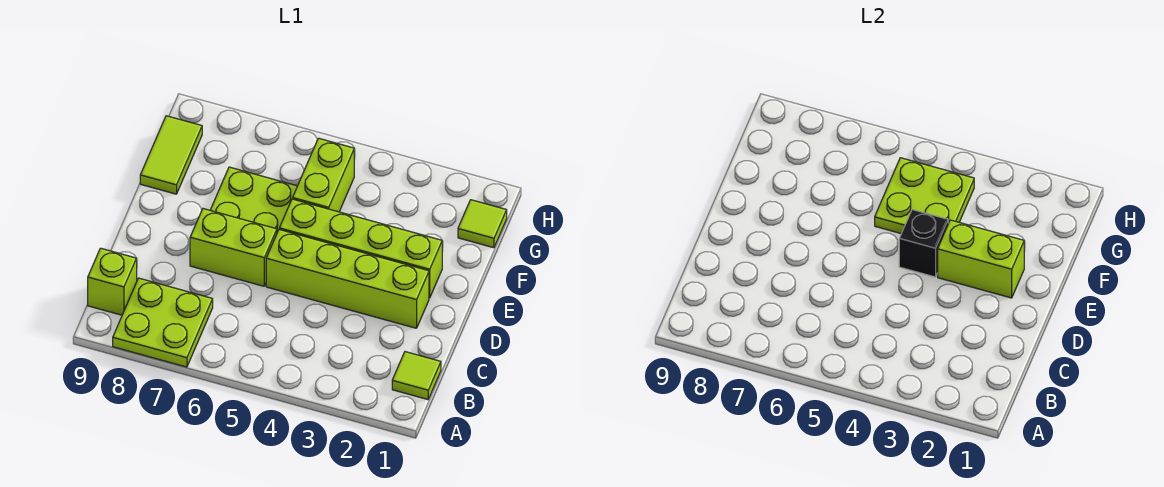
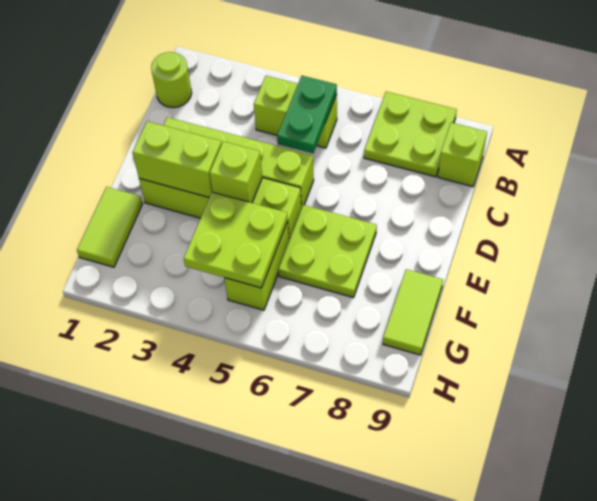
lime tile B1 level 1 -> lime round brick B1 level 1
none -> green plate B5:C5 level 2
lime brick D6:D7 level 1 -> lime brick B4:B5 level 1
black brick E4 level 2 -> lime brick E4 level 2
lime tile G1 level 1 -> lime tile F1:G1 level 1

